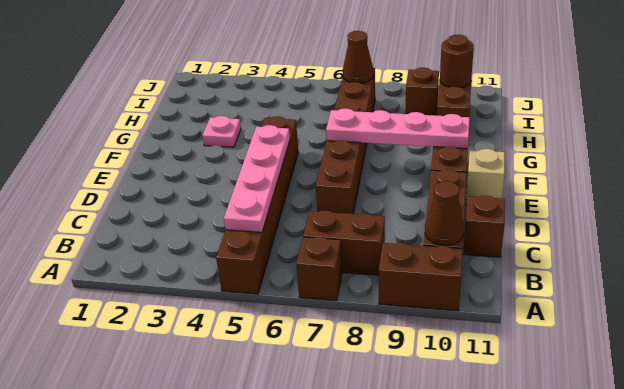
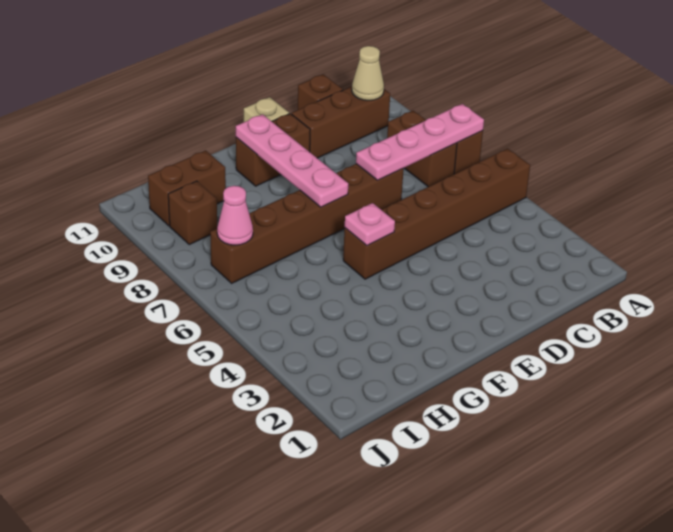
brown brick A9:A10 level 1 -> none
pink plate B5:E5 level 2 -> pink plate A7:D7 level 2
brown cone B10 level 2 -> tan cone B10 level 2
pink plate G3 level 1 -> pink plate F5 level 2
brown cone I7 level 2 -> pink cone I7 level 2
brown round brick I10 level 2 -> none

